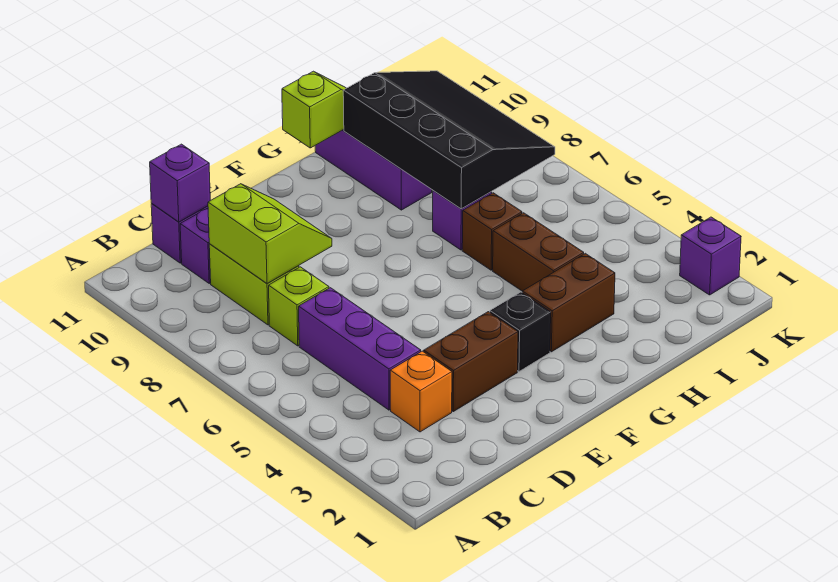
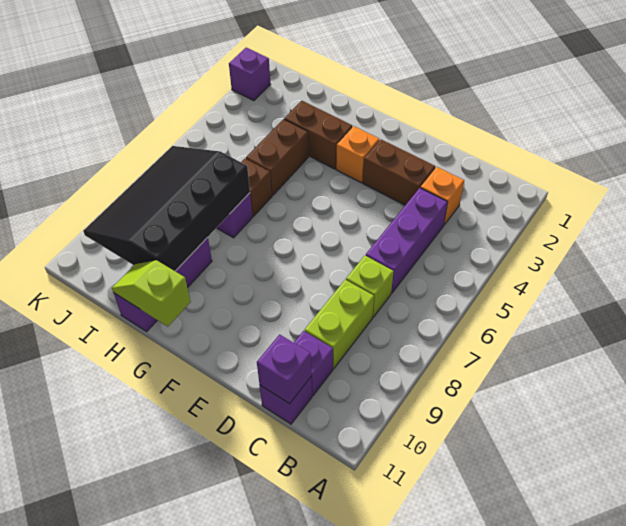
lime slope C8:D9 level 2 top C -> none
black brick F3 level 1 -> orange brick F3 level 1

